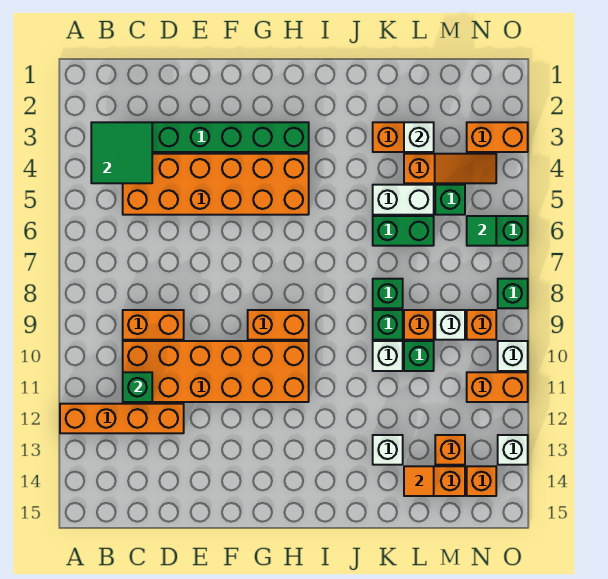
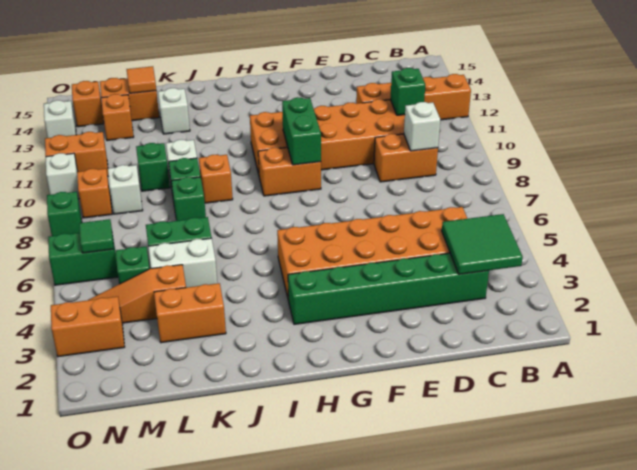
none -> green brick G9:G10 level 2
white brick L3 level 2 -> white brick C9 level 2
orange brick L9 level 1 -> orange brick J9 level 1

